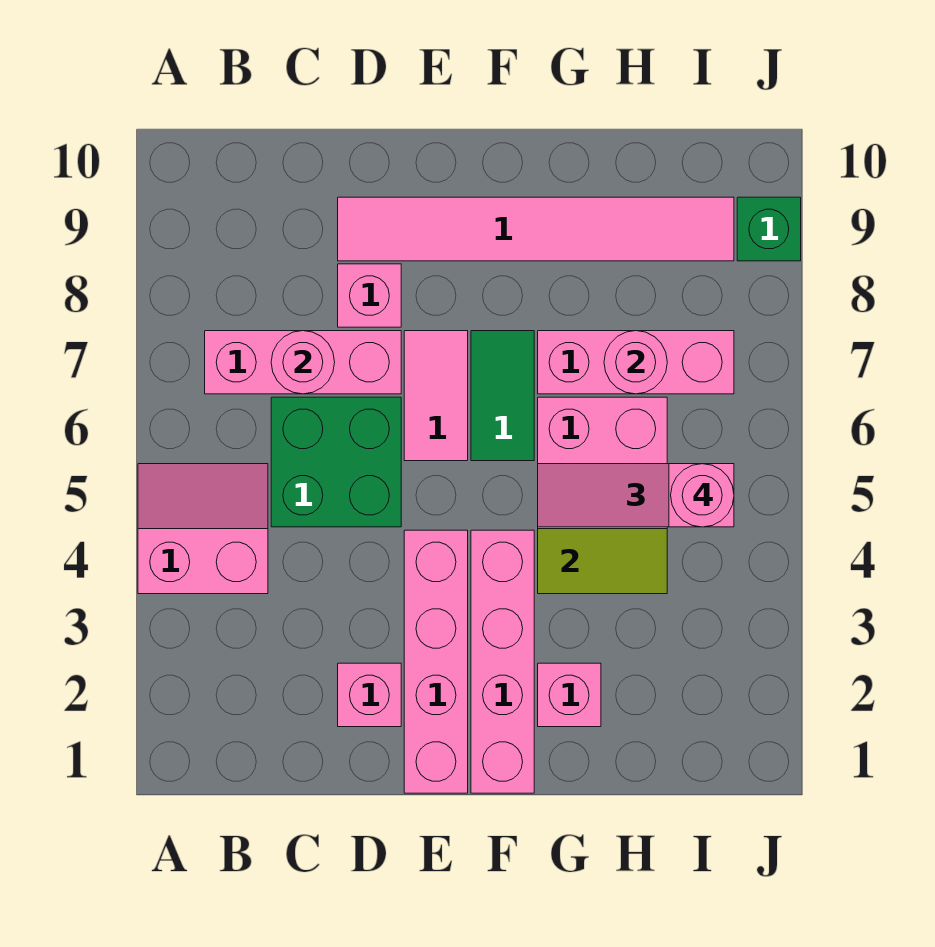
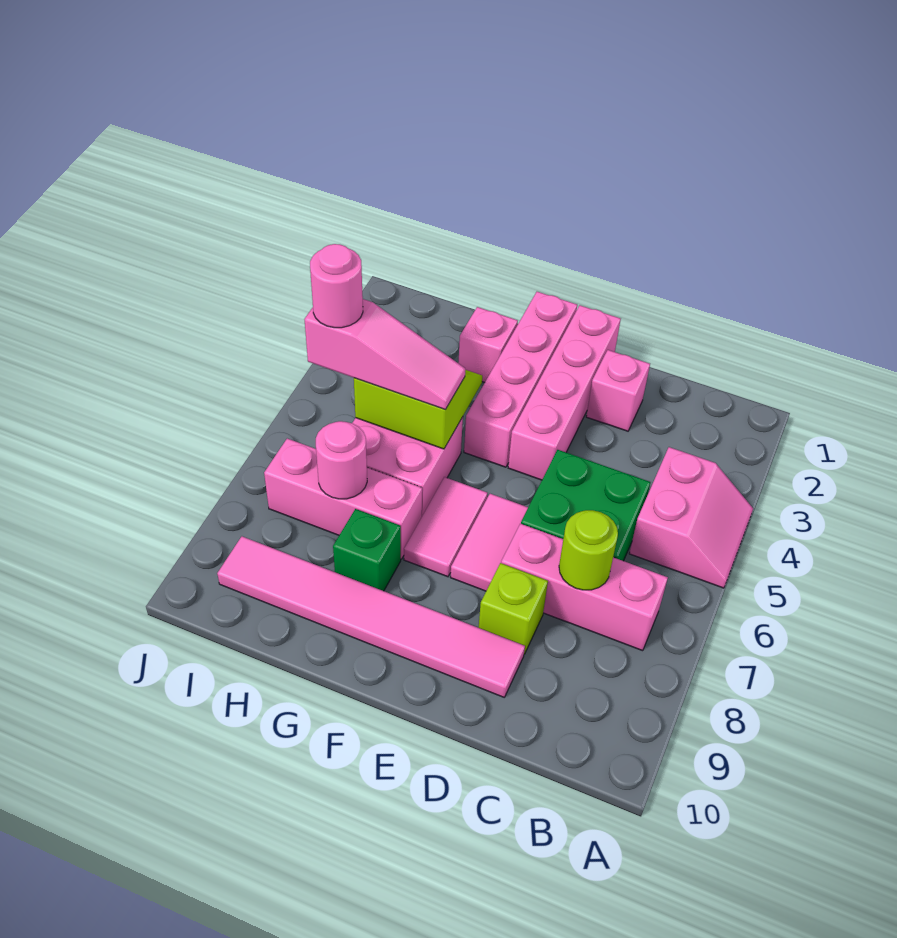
pink slope A4:B5 level 1 top 4 -> pink slope A4:B5 level 1 top B
pink round brick C7 level 2 -> lime round brick C7 level 2
pink brick D8 level 1 -> lime brick D8 level 1
green tile F6:F7 level 1 -> pink tile F6:F7 level 1
green brick J9 level 1 -> green brick G8 level 1

